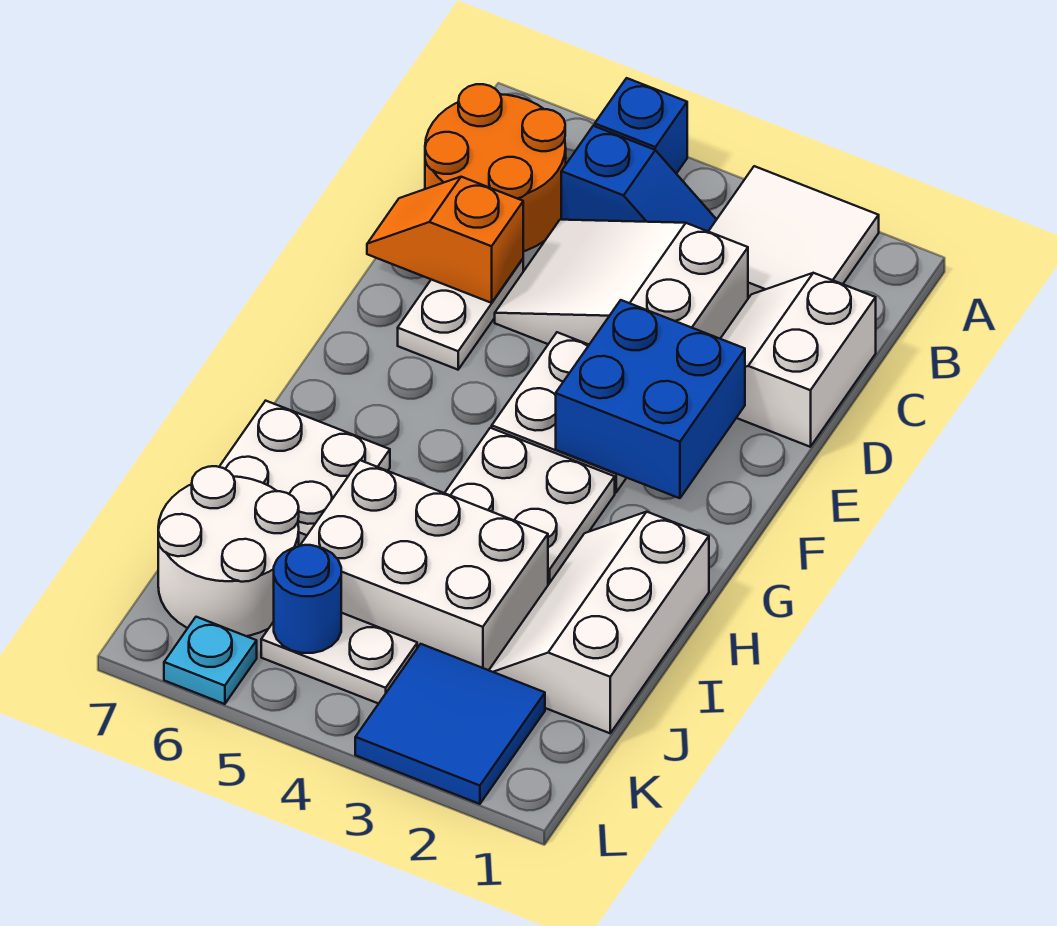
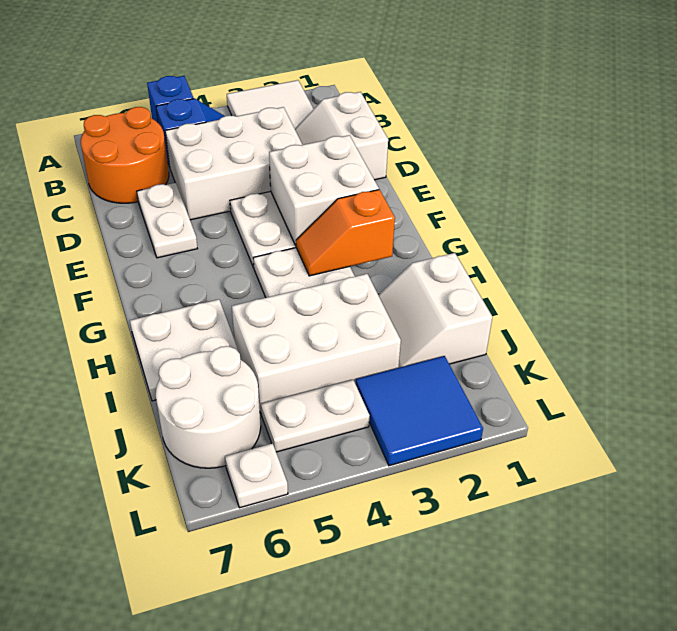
white slope C3:D5 level 1 top 3 -> white brick C3:D5 level 1
orange slope D6:D7 level 2 top 6 -> orange slope G2:G3 level 2 top 2
blue brick E2:F3 level 2 -> white brick E2:F3 level 2
white slope H1:J2 level 1 top 1 -> white slope I1:J2 level 1 top 1
blue round brick K5 level 2 -> none
cyan plate L6 level 1 -> white plate L6 level 1

